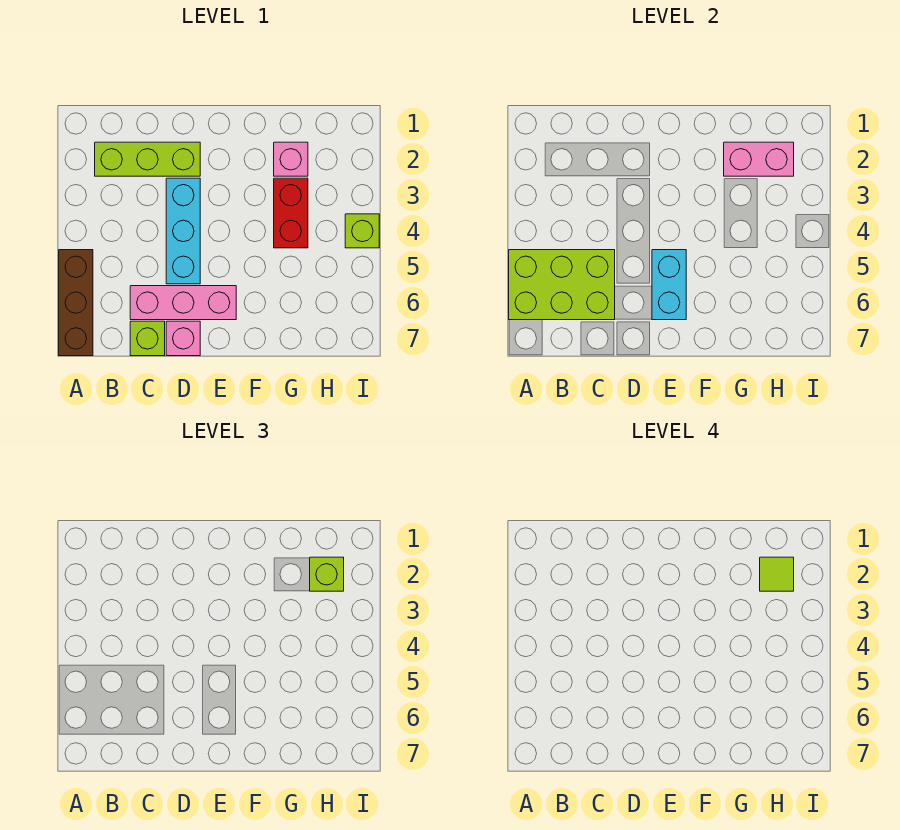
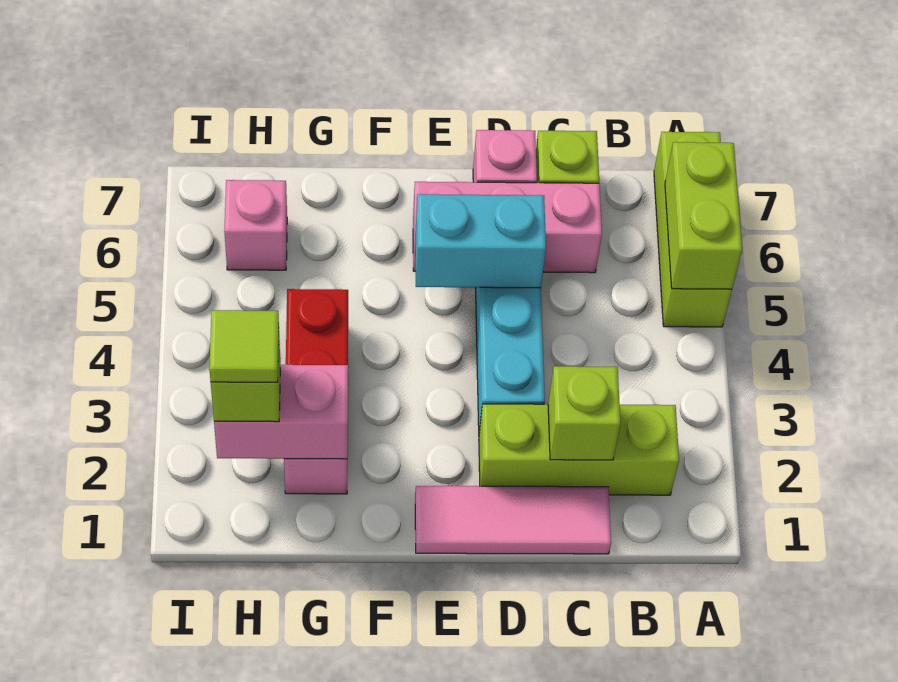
brown brick A5:A7 level 1 -> lime brick A5:A7 level 1
lime brick A5:C6 level 2 -> lime brick A5:A6 level 2
none -> pink tile C1:E1 level 1
cyan brick E5:E6 level 2 -> cyan brick D5:E5 level 2
none -> pink brick H6 level 1
lime brick I4 level 1 -> lime brick C2 level 2

